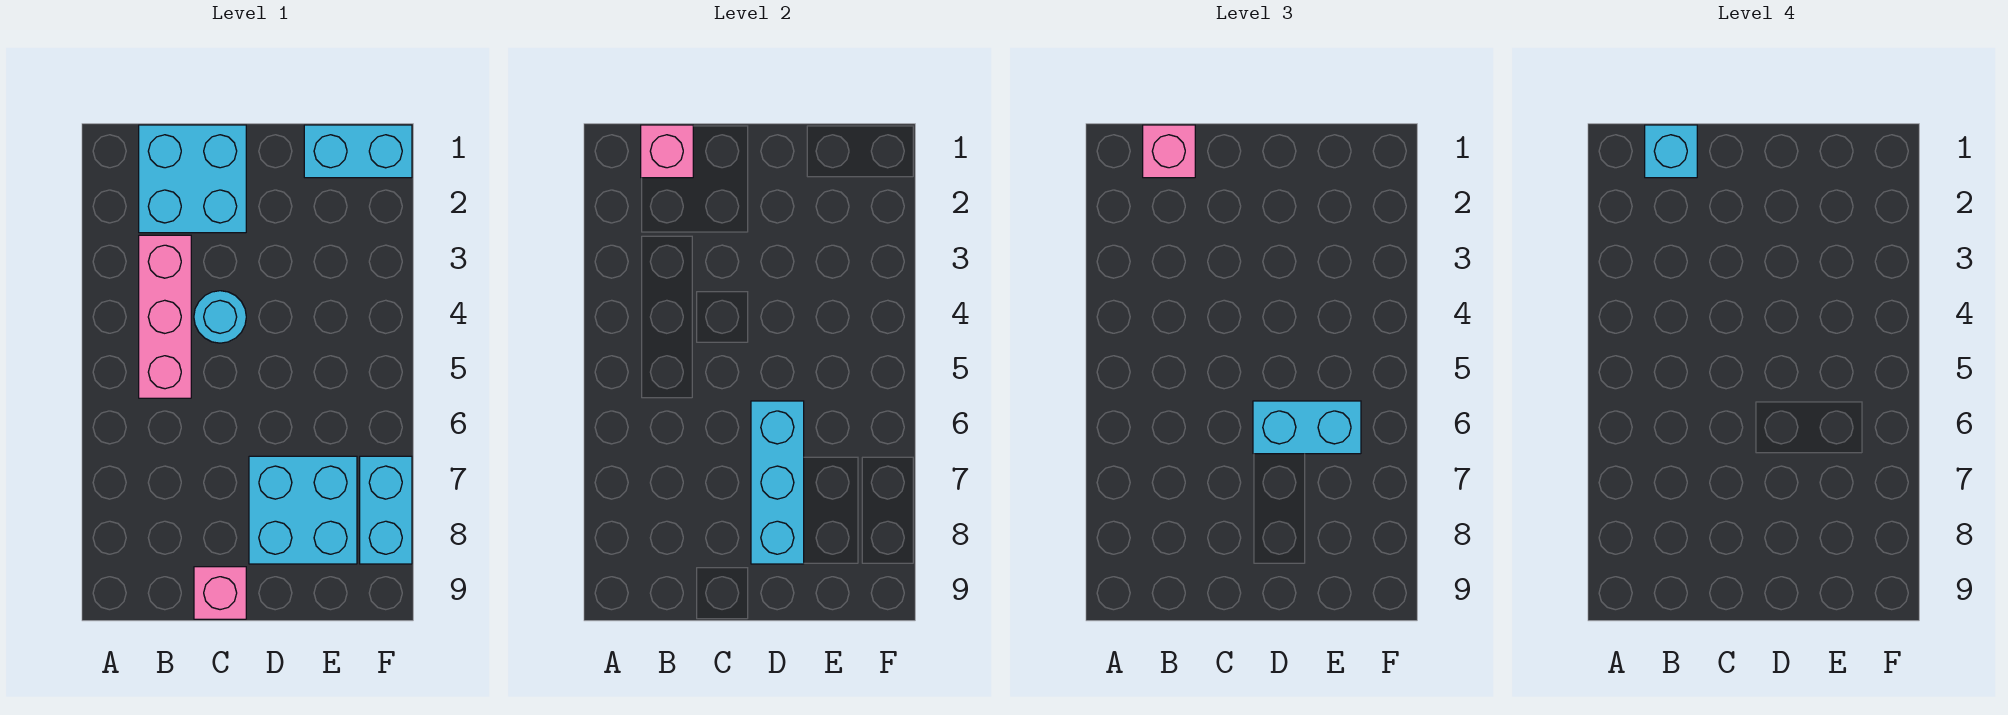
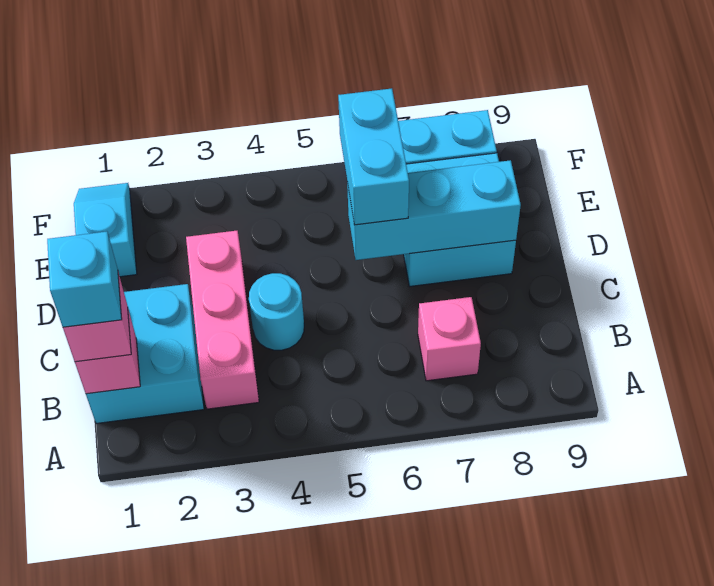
pink brick B3:B5 level 1 -> pink brick B3:D3 level 1
pink brick C9 level 1 -> pink brick B7 level 1
cyan brick E1:F1 level 1 -> cyan slope E1:F1 level 1 top E

